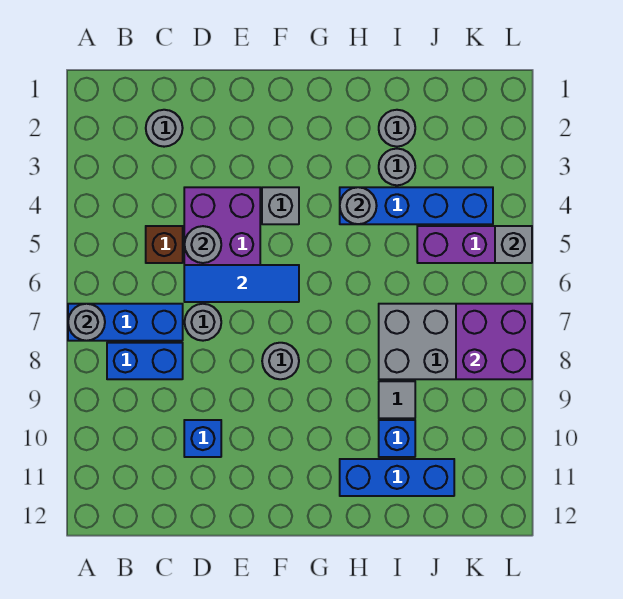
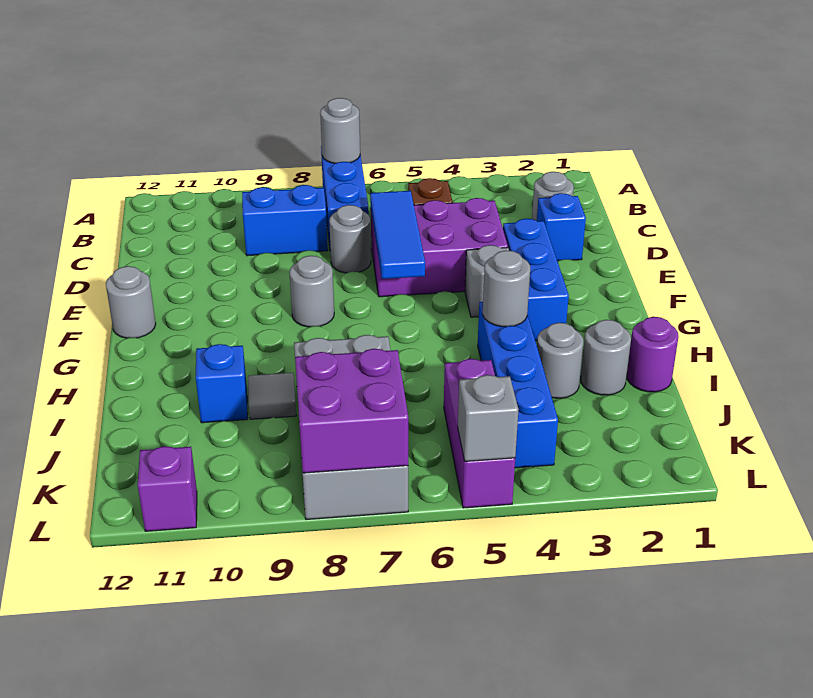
blue brick B8:C8 level 1 -> blue brick C8:C9 level 1
grey round brick D5 level 2 -> grey round brick F12 level 1
blue brick D10 level 1 -> blue brick D2 level 1
blue brick H11:J11 level 1 -> blue brick E3:G3 level 1
none -> purple round brick I1 level 1
none -> purple brick L11 level 1

